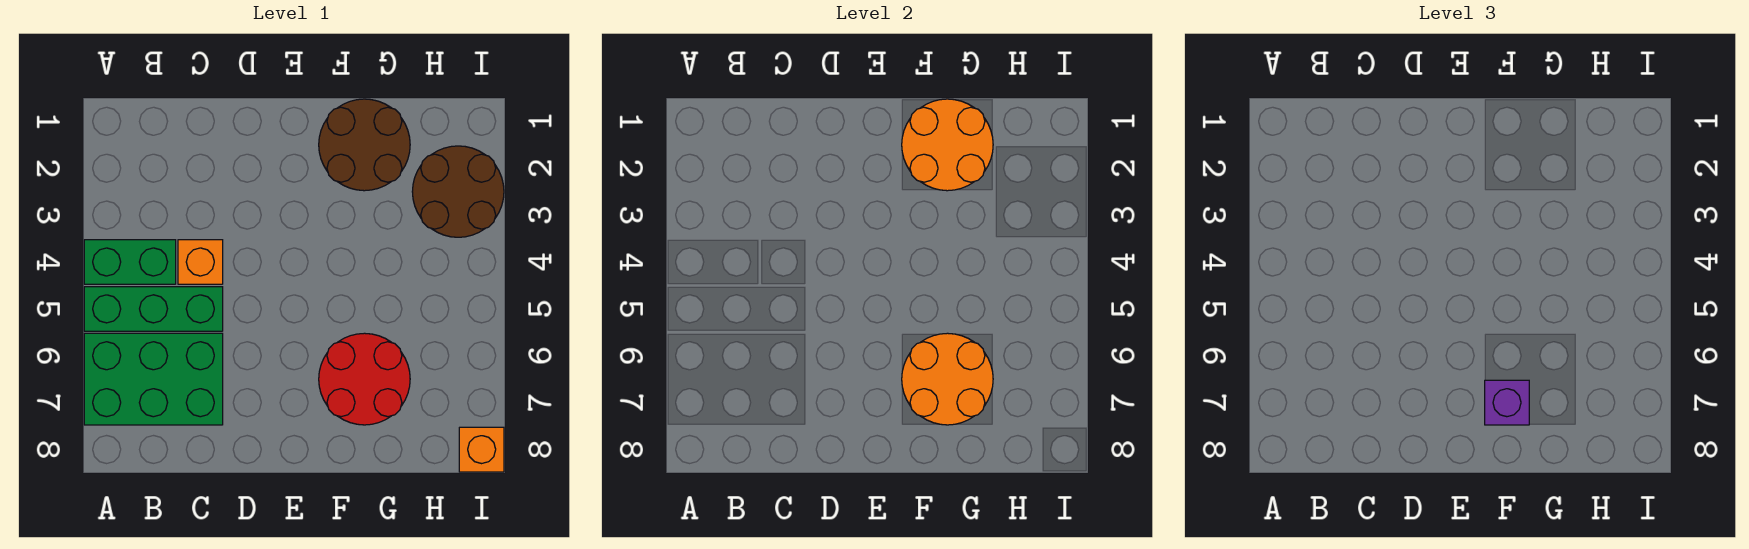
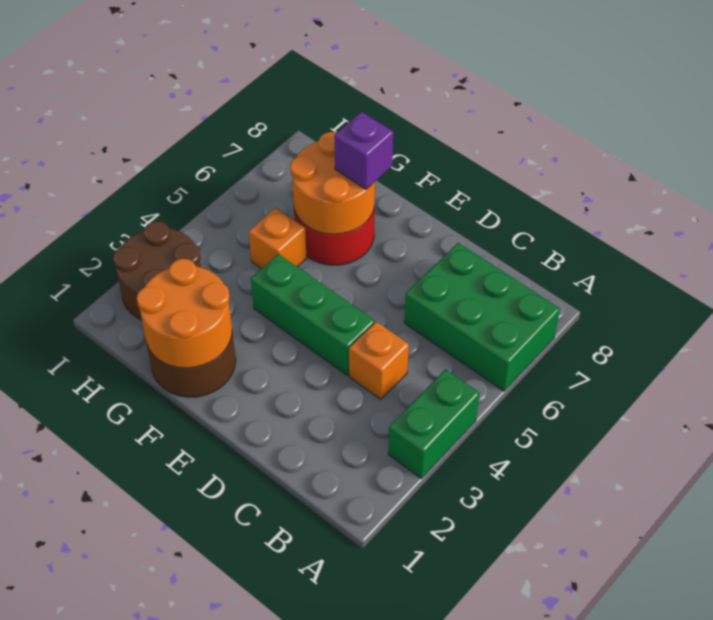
green brick A4:B4 level 1 -> green brick A3:A4 level 1
green brick A5:C5 level 1 -> green brick D4:F4 level 1
orange brick I8 level 1 -> orange brick G5 level 1

